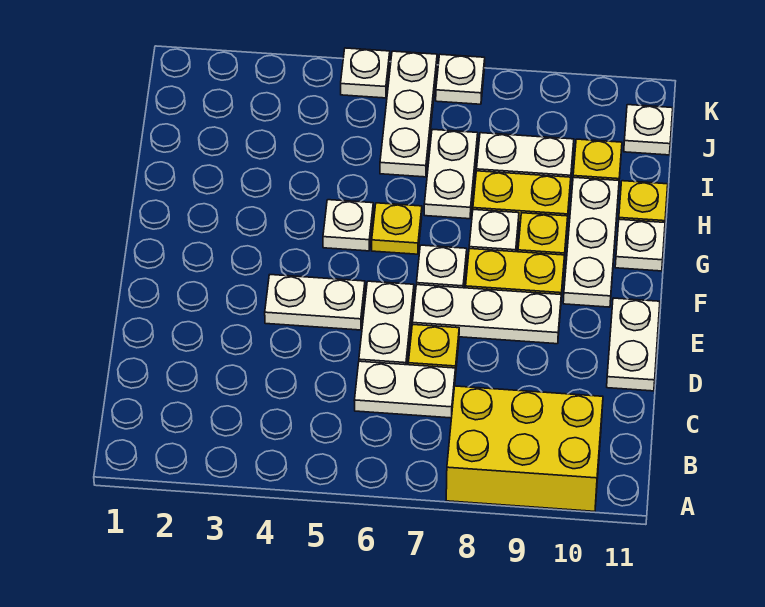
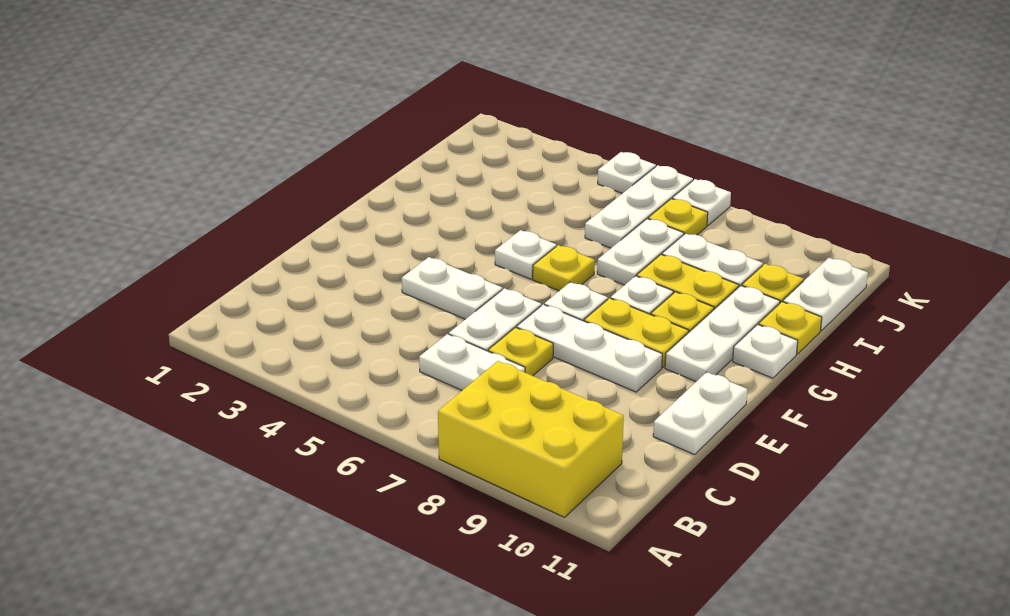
none -> yellow plate J7 level 1
white plate J11 level 1 -> white plate I11:J11 level 1

